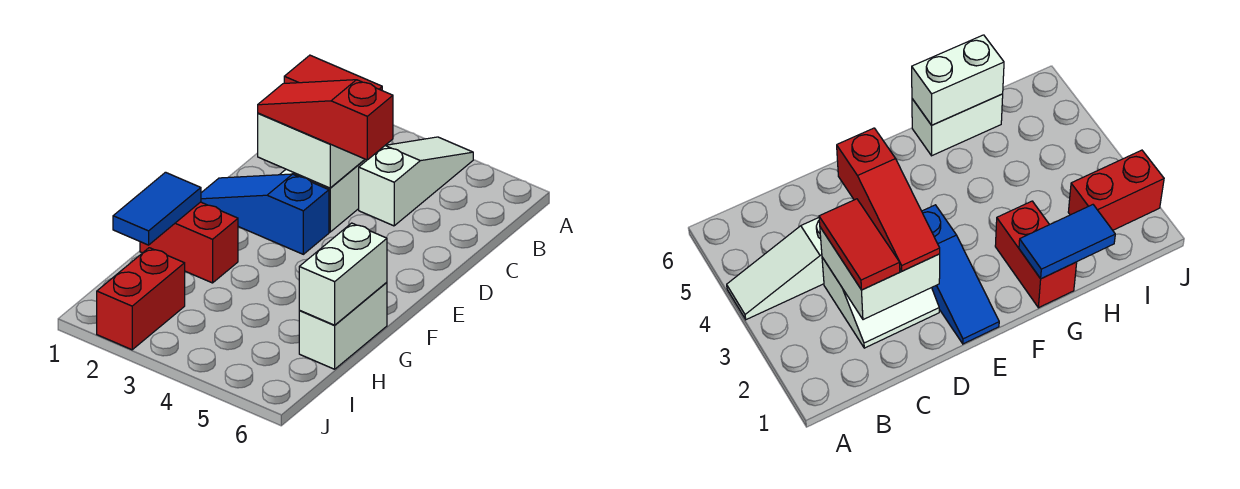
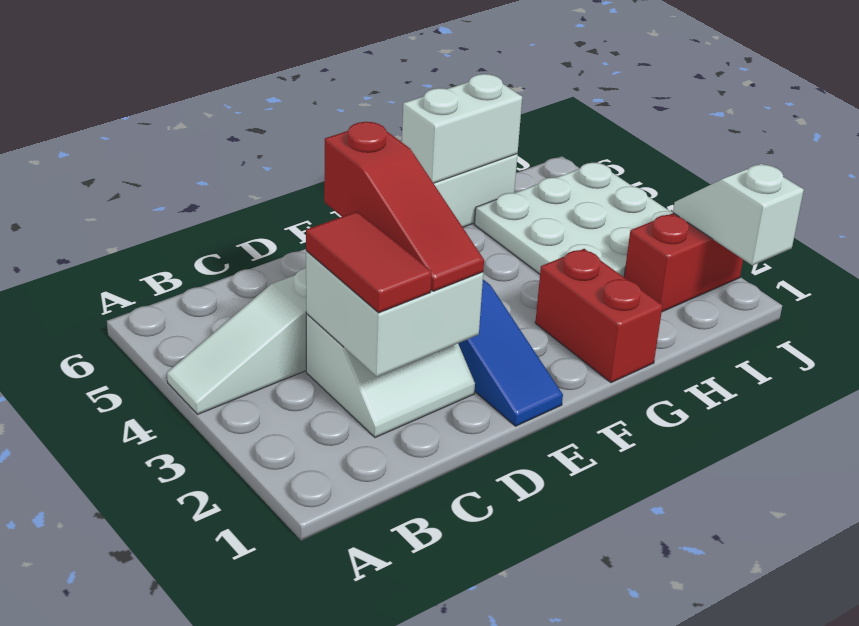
blue tile G1:H1 level 2 -> none
none -> white plate H3:J5 level 1
none -> white slope J1:J2 level 2 top 1

